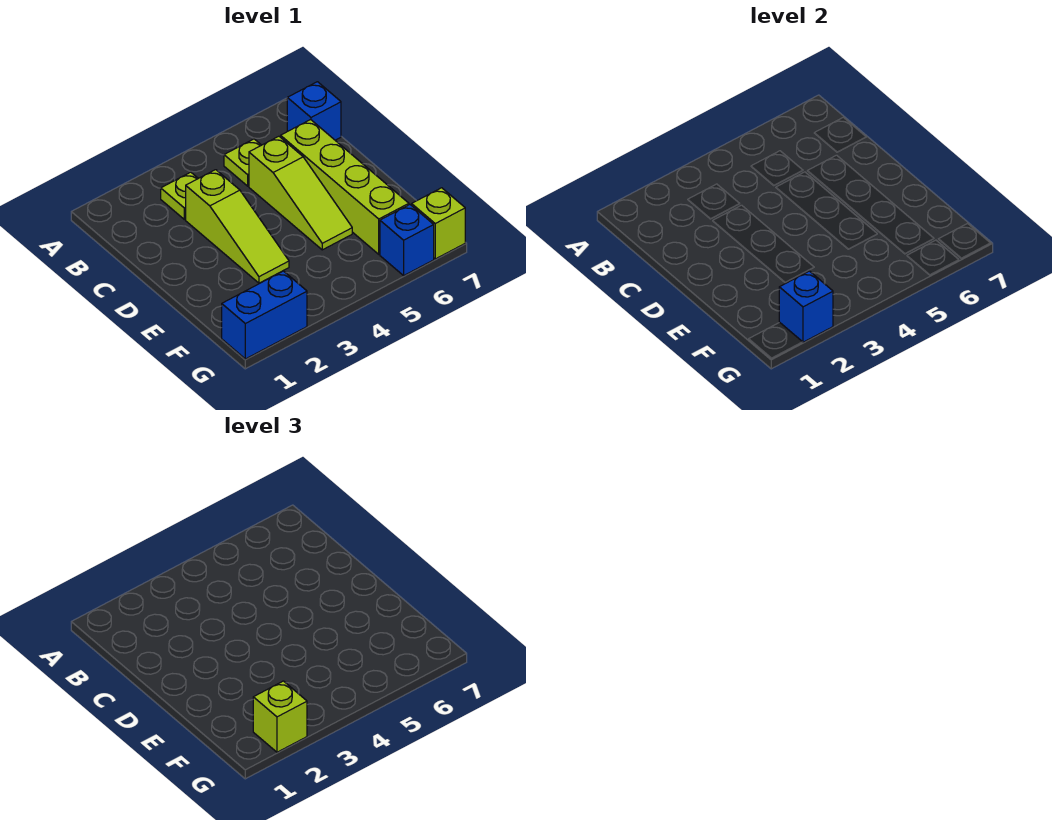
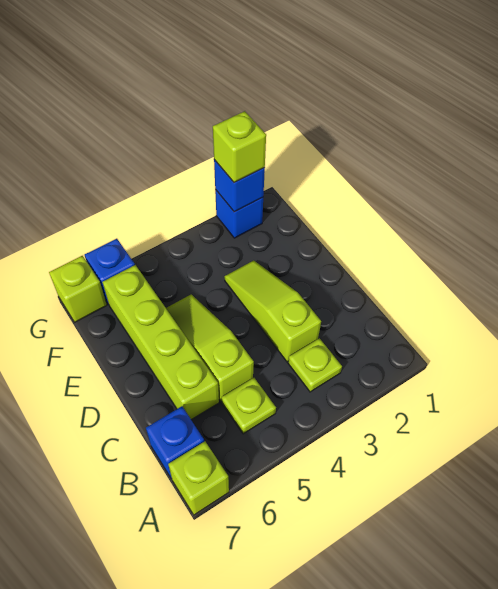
none -> lime brick A7 level 1
blue brick G1:G2 level 1 -> blue brick G2 level 1

